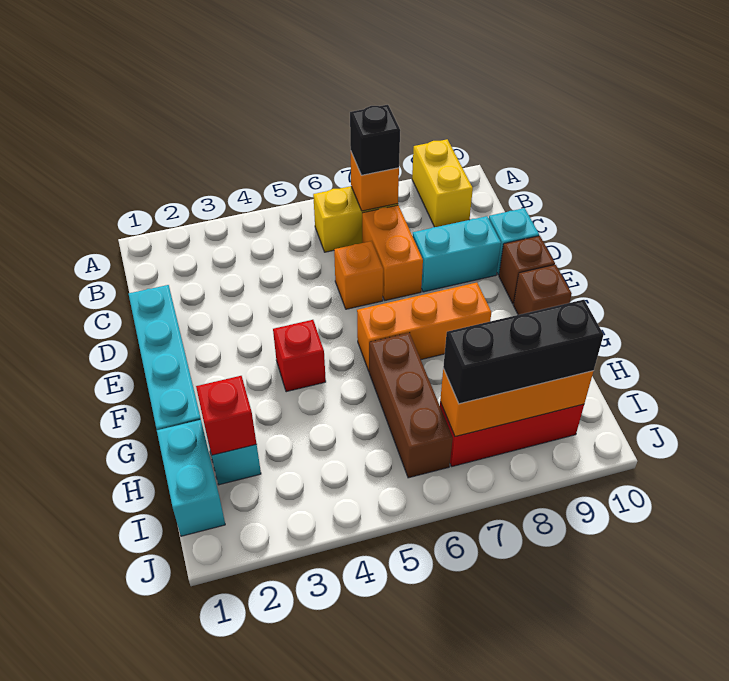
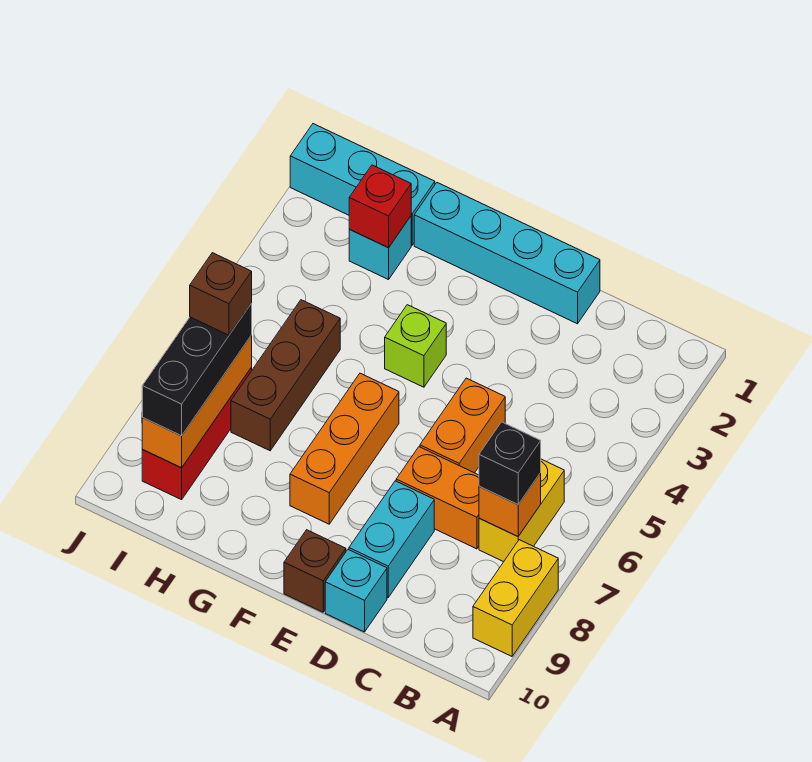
yellow brick A9:B9 level 1 -> yellow brick A8:A9 level 1
orange brick D6 level 1 -> orange brick D5:D6 level 1
red brick F4 level 1 -> lime brick F4 level 1
brown brick F10 level 1 -> brown brick I7 level 4
brown brick G6:I6 level 1 -> brown brick H5:H7 level 1
cyan brick H1:I1 level 1 -> cyan brick H1:J1 level 1

